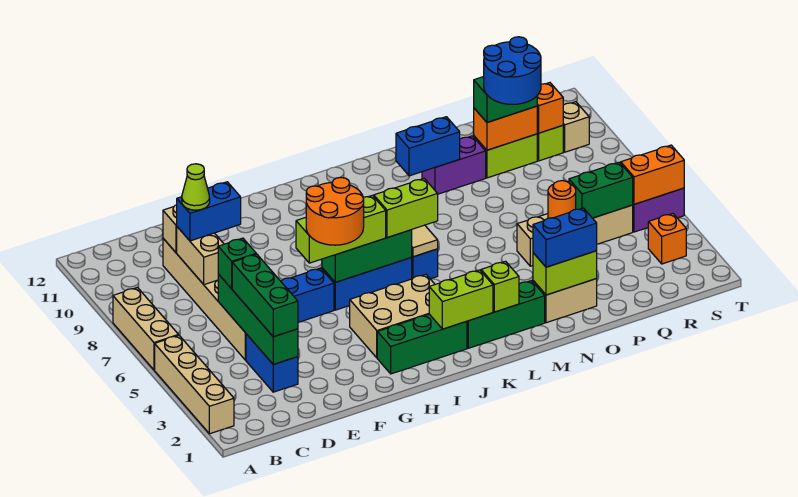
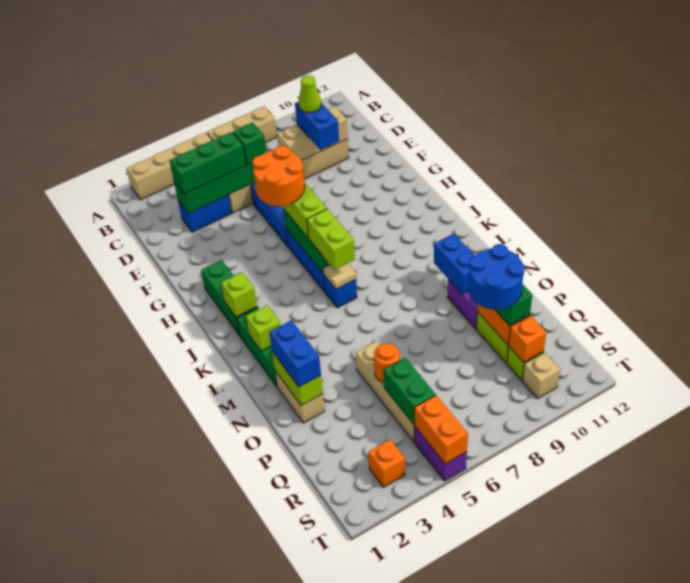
tan brick H3:J4 level 1 -> none
lime brick J2:K2 level 2 -> lime brick J2 level 2

